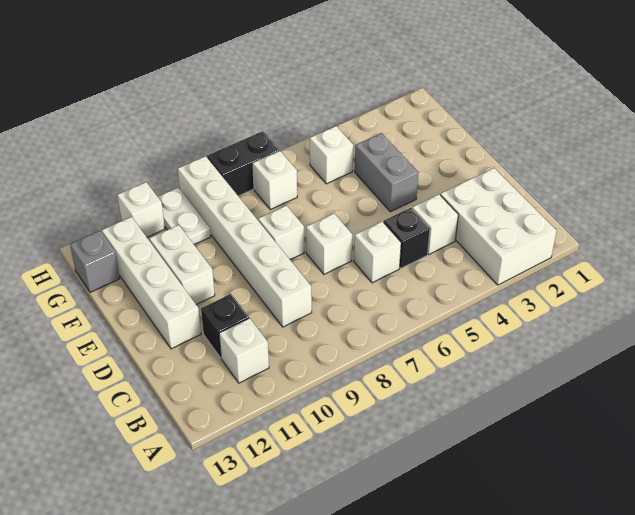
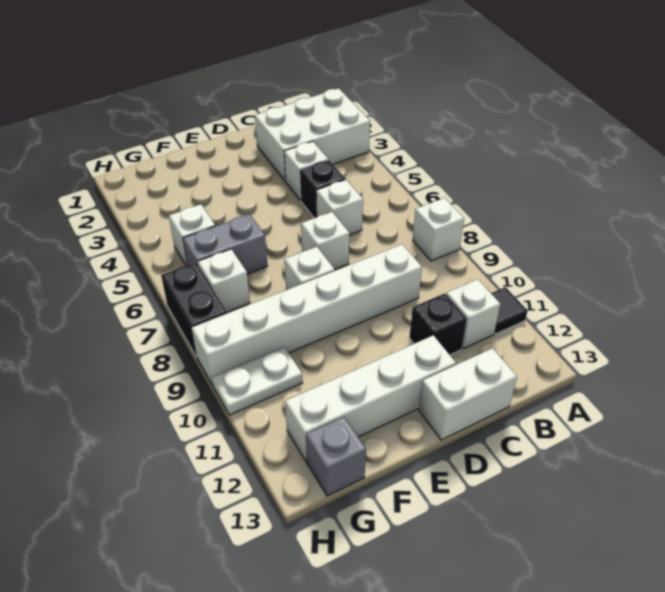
none -> black tile A11 level 1
grey brick E4:F4 level 1 -> grey brick F6:G6 level 1
white brick E11:F11 level 1 -> white brick C13:D13 level 1
white brick H11 level 1 -> white brick A8 level 1

